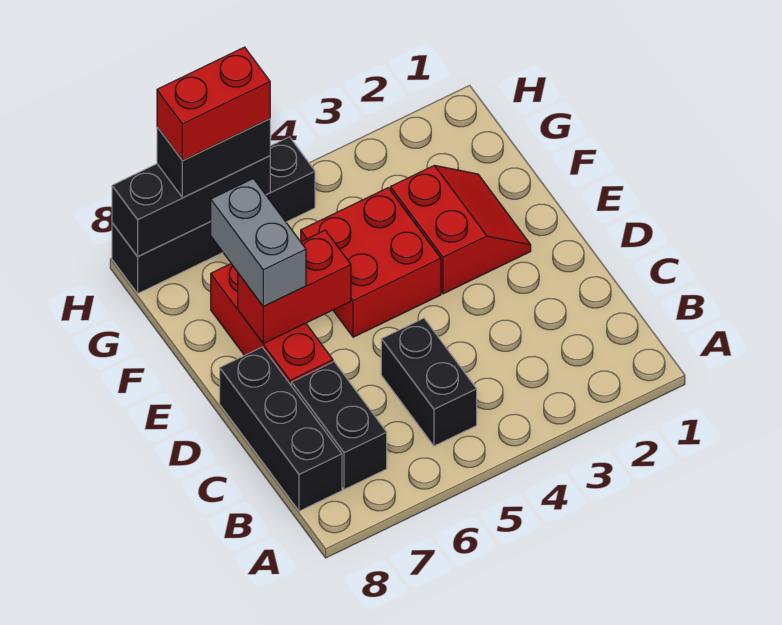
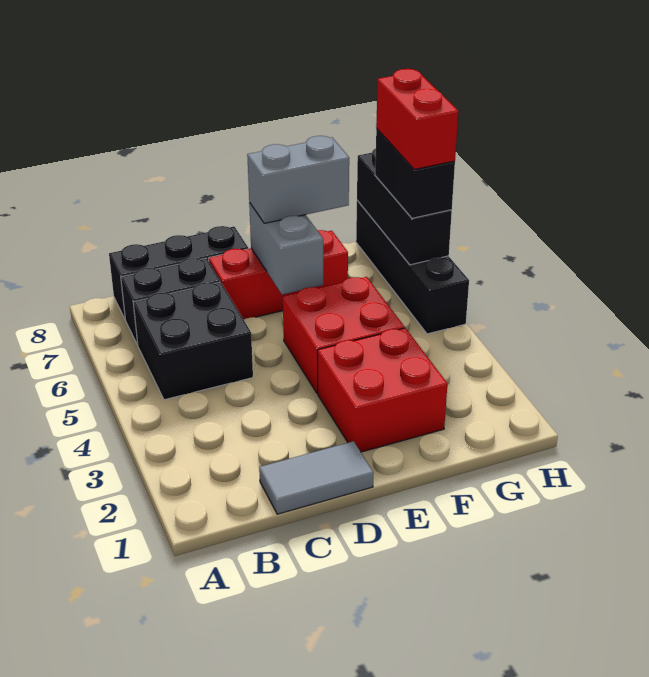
black brick B5:C5 level 1 -> black brick B5:C6 level 1
none -> grey tile C1:D1 level 1
red slope E2:F3 level 1 top 3 -> red brick E2:F3 level 1
red brick E6:E7 level 2 -> grey brick E6:E7 level 2

